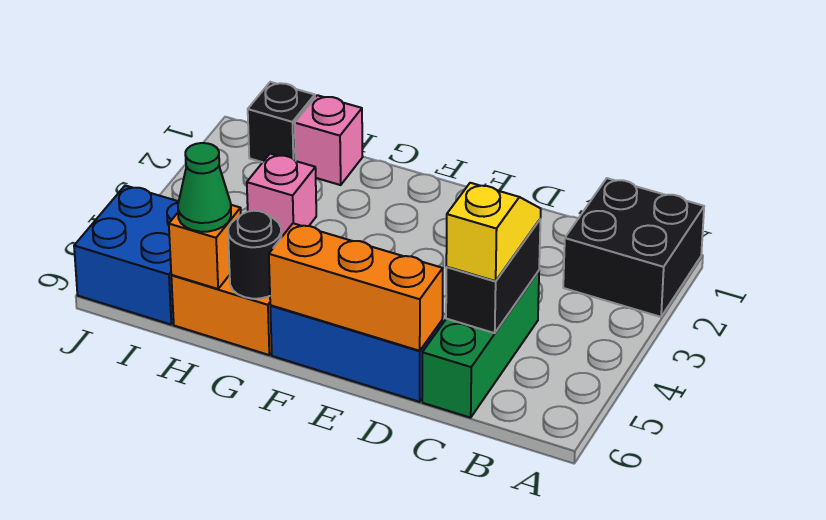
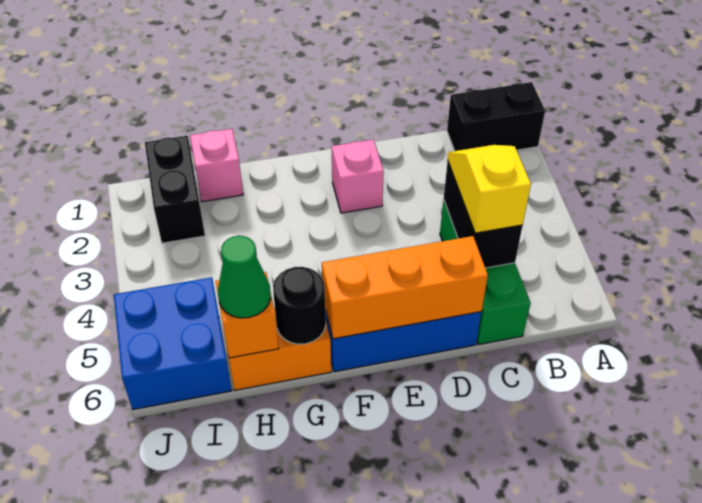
black brick A1:B2 level 1 -> black brick A1:B1 level 1
pink brick H3 level 1 -> pink brick E2 level 1
black brick I1 level 1 -> black brick I1:I2 level 1

